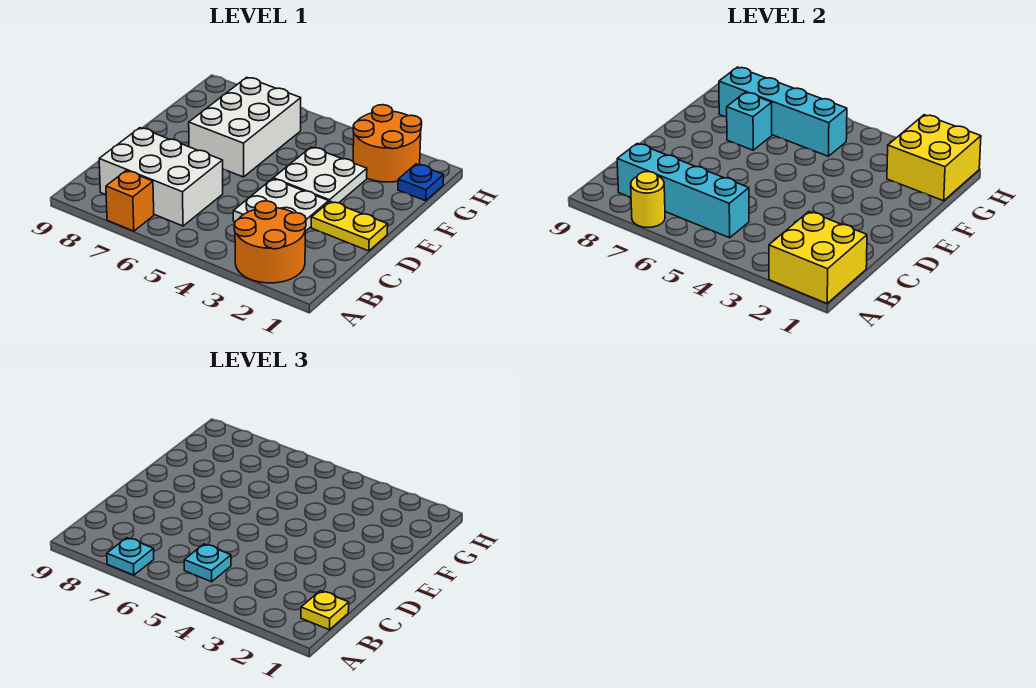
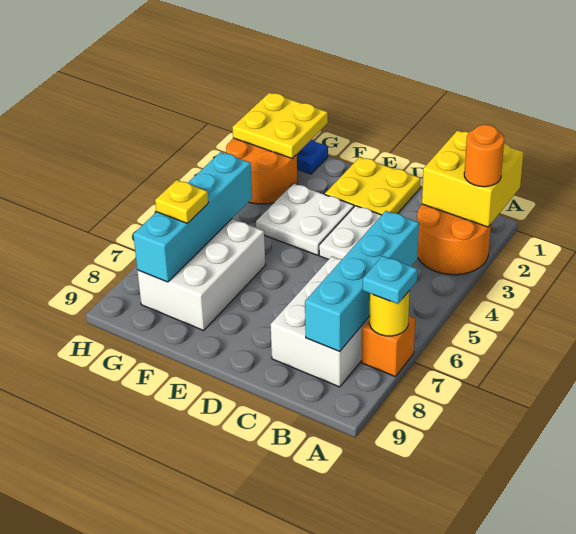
none -> orange round brick A2 level 3
yellow plate B1 level 3 -> yellow plate G7 level 3
cyan plate B5 level 3 -> none
yellow plate D1:D2 level 1 -> yellow plate D1:E2 level 1
white brick E6:G7 level 1 -> white brick F6:G8 level 1
cyan brick F7 level 2 -> none
yellow brick G1:H2 level 2 -> yellow plate G1:H2 level 2

